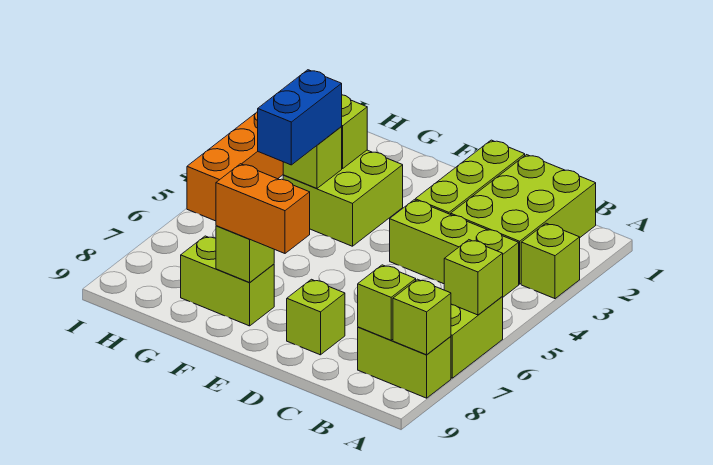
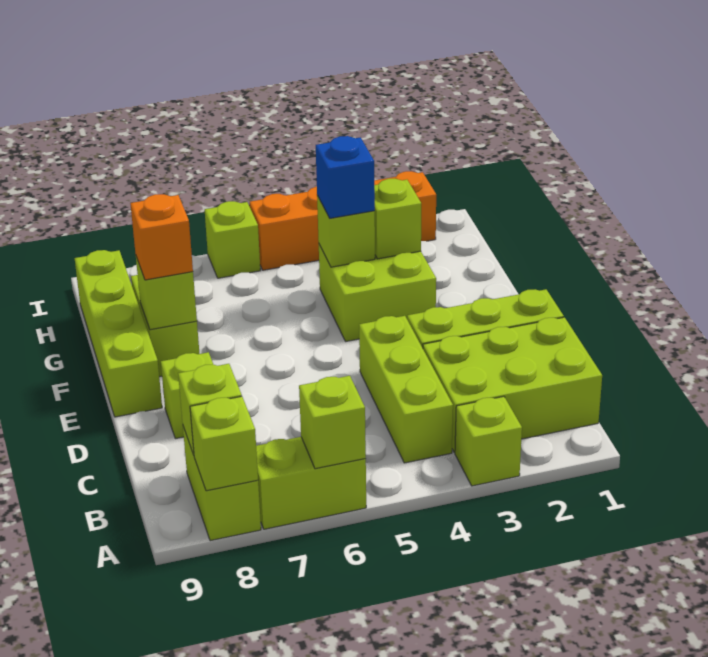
orange brick E8:F8 level 3 -> orange brick F8 level 3
none -> lime brick E9:H9 level 1
blue brick G4:G5 level 3 -> blue brick G4 level 3
none -> lime brick I6 level 1

